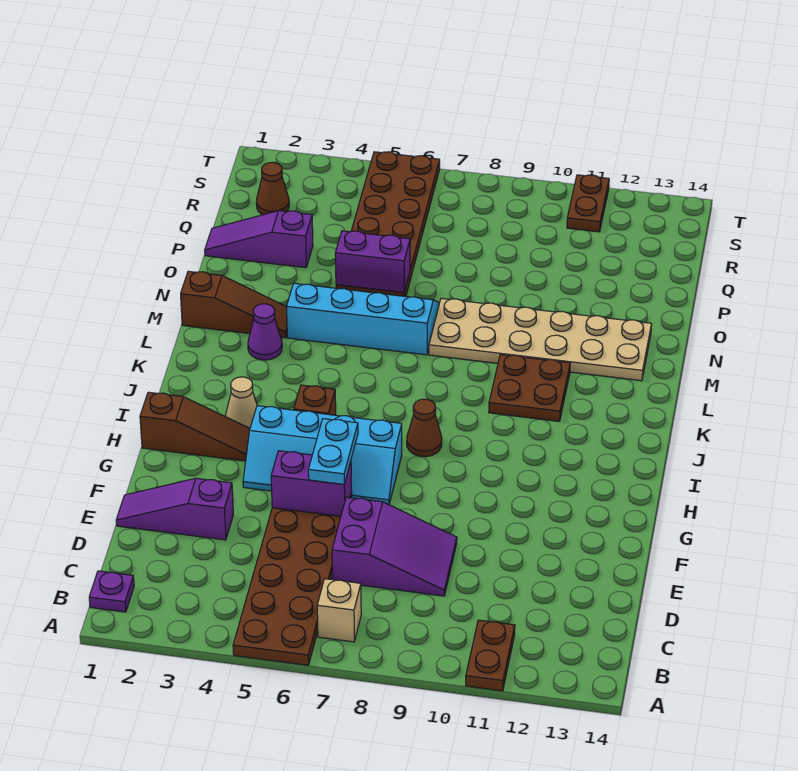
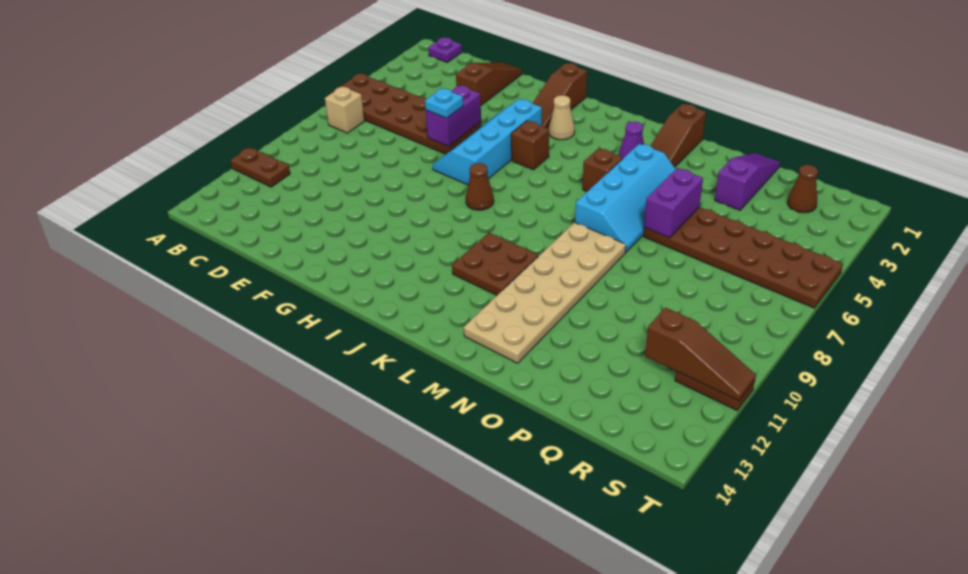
purple slope D7:E9 level 1 top 7 -> none
purple slope E1:E3 level 1 top 3 -> brown slope E1:E3 level 1 top 3
cyan plate F6:G6 level 3 -> cyan plate F6 level 3
none -> brown brick L5 level 1
none -> brown slope R11:T11 level 2 top R

